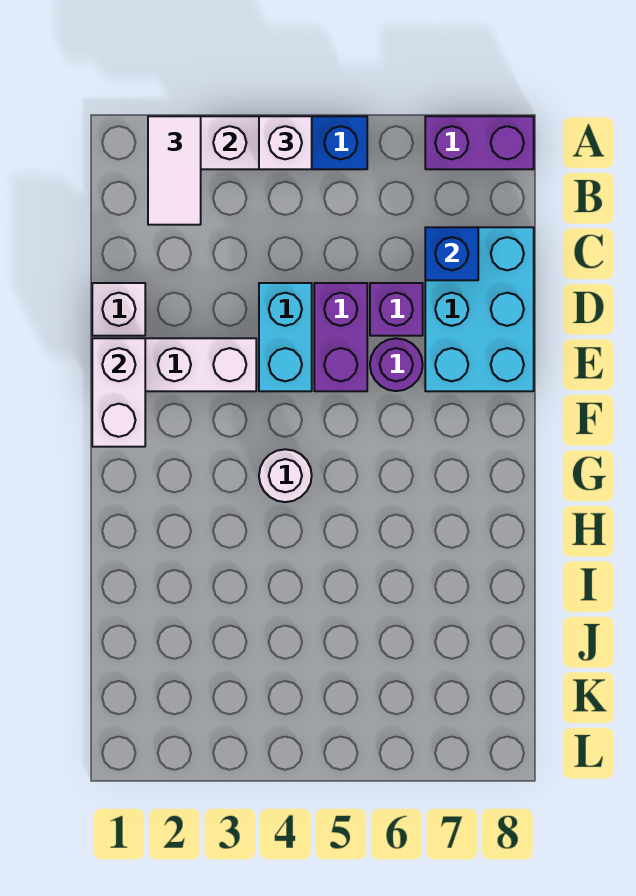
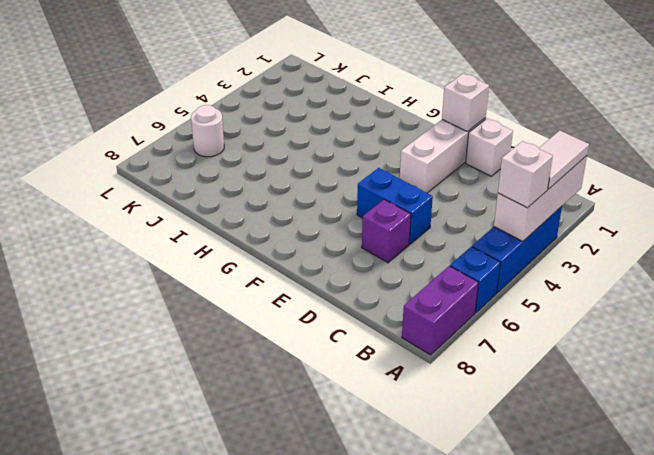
white tile A2:B2 level 3 -> white tile A2:A3 level 3
cyan brick C7:E8 level 1 -> none
blue brick C7 level 2 -> blue brick A6 level 1
cyan brick D4:E4 level 1 -> none
purple brick D5:E5 level 1 -> blue brick D5:E5 level 1
white brick E1:F1 level 2 -> white brick E1 level 2
purple round brick E6 level 1 -> none
white round brick G4 level 1 -> white round brick K6 level 1

